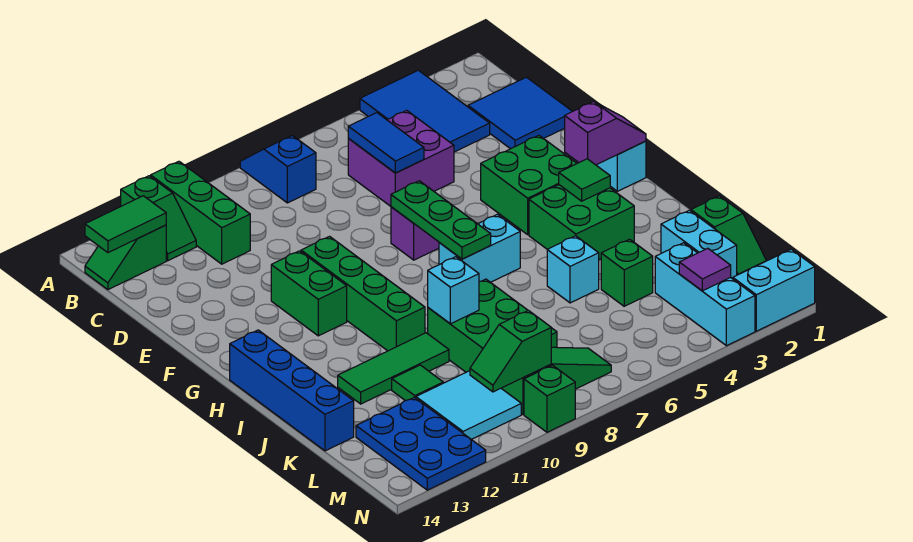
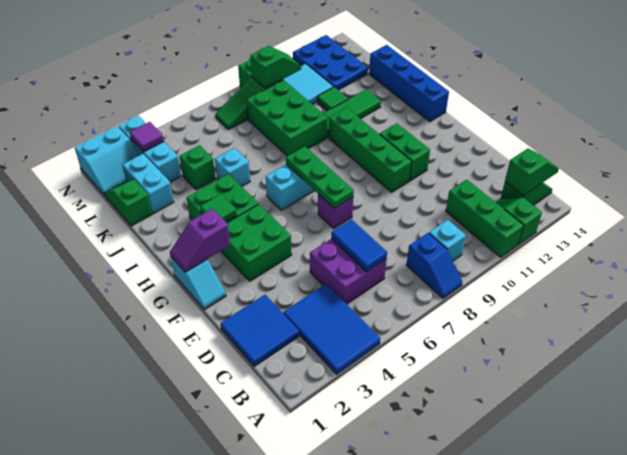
green tile B13:B14 level 2 -> green slope B13:B14 level 2 top 13
cyan brick J9 level 2 -> cyan brick B9 level 1

